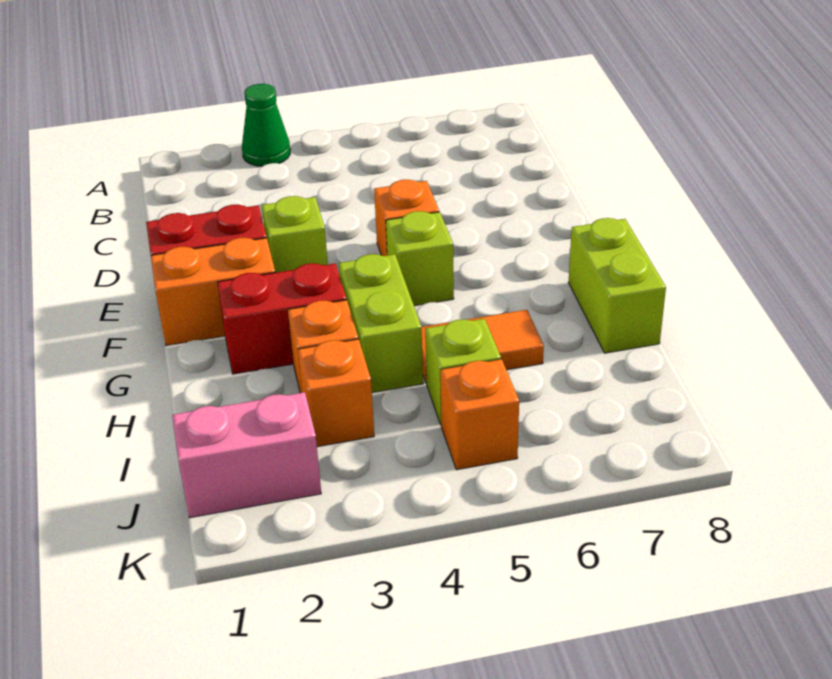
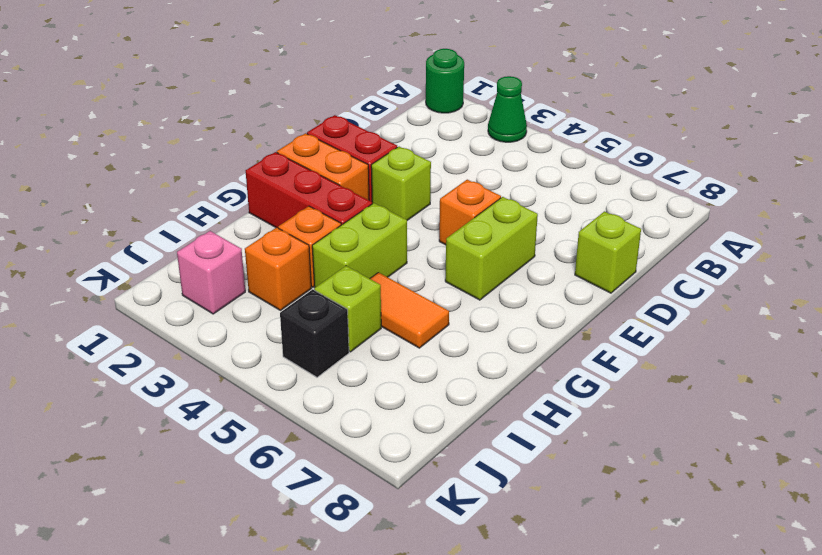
none -> green round brick A1 level 1
lime brick F5 level 1 -> lime brick D8 level 1
red brick G2:G3 level 1 -> red brick G1:G3 level 1
lime brick G8:H8 level 1 -> lime brick E6:F6 level 1
pink brick J1:J2 level 1 -> pink brick J2 level 1
orange brick J5 level 1 -> black brick J5 level 1

